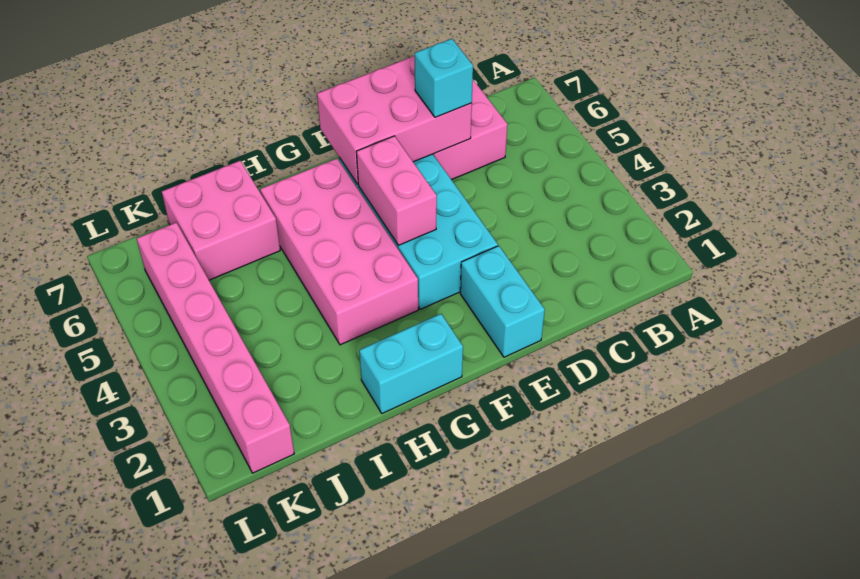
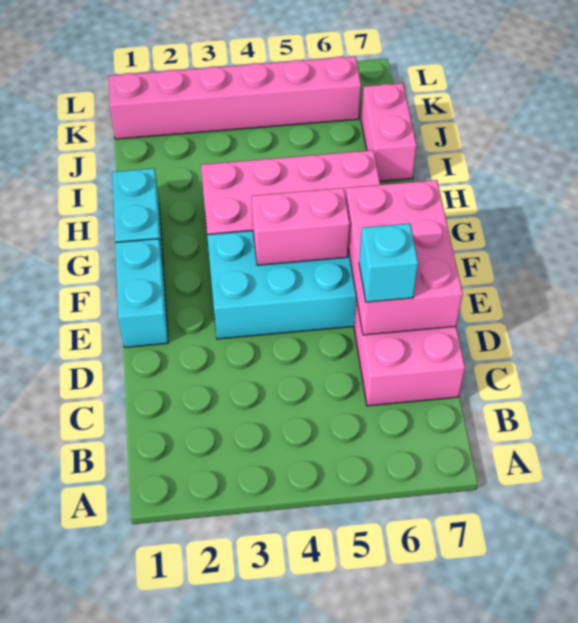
cyan brick E1:E2 level 1 -> cyan brick E1:F1 level 1
pink brick I6:J7 level 1 -> pink brick I7:J7 level 1

